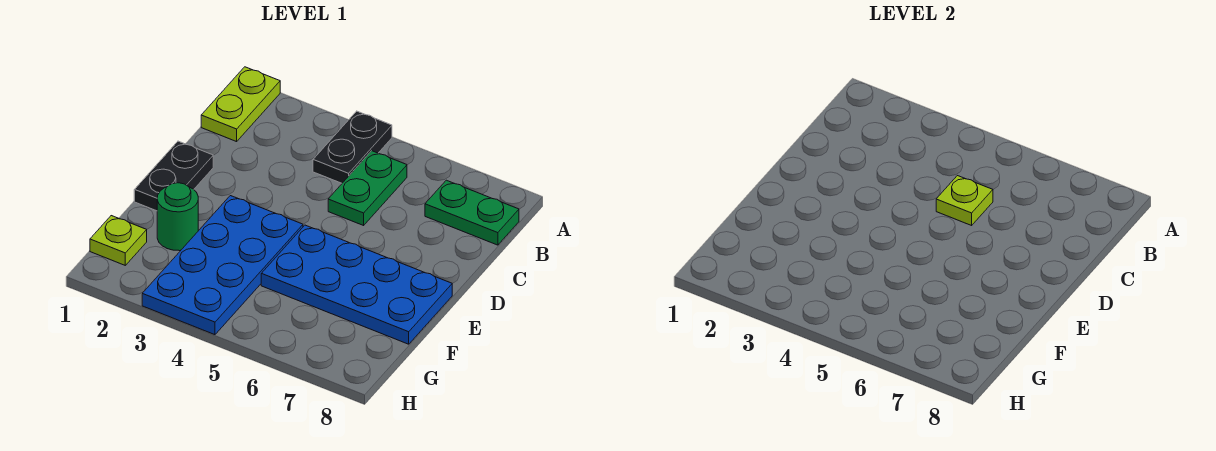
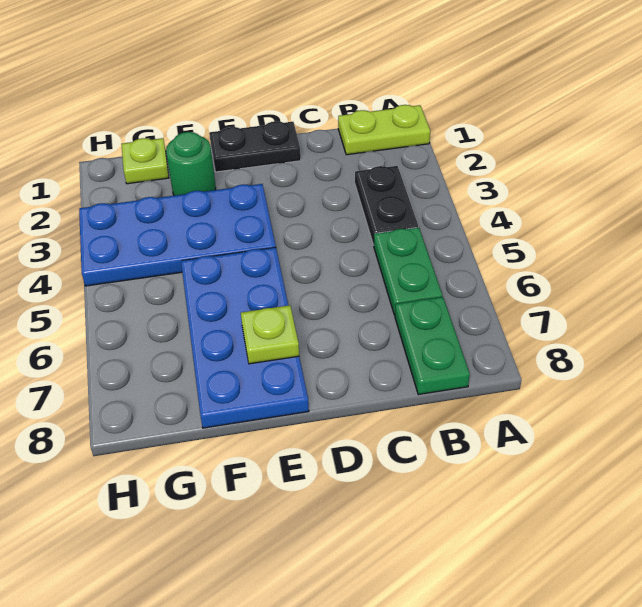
black plate A4:B4 level 1 -> black plate B3:B4 level 1
green plate B5:C5 level 1 -> green plate B5:B6 level 1
lime plate C5 level 2 -> lime plate E7 level 2

